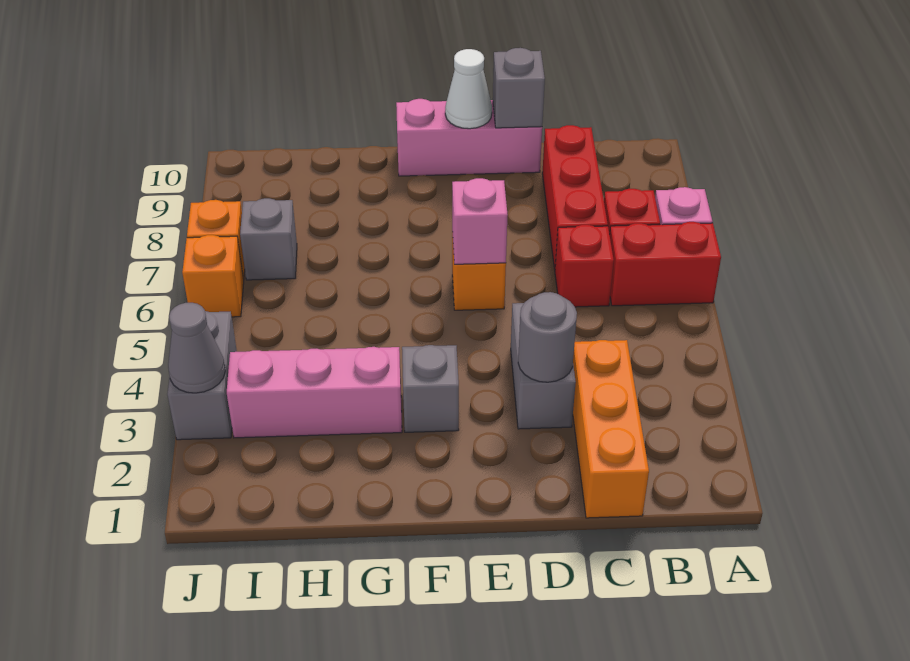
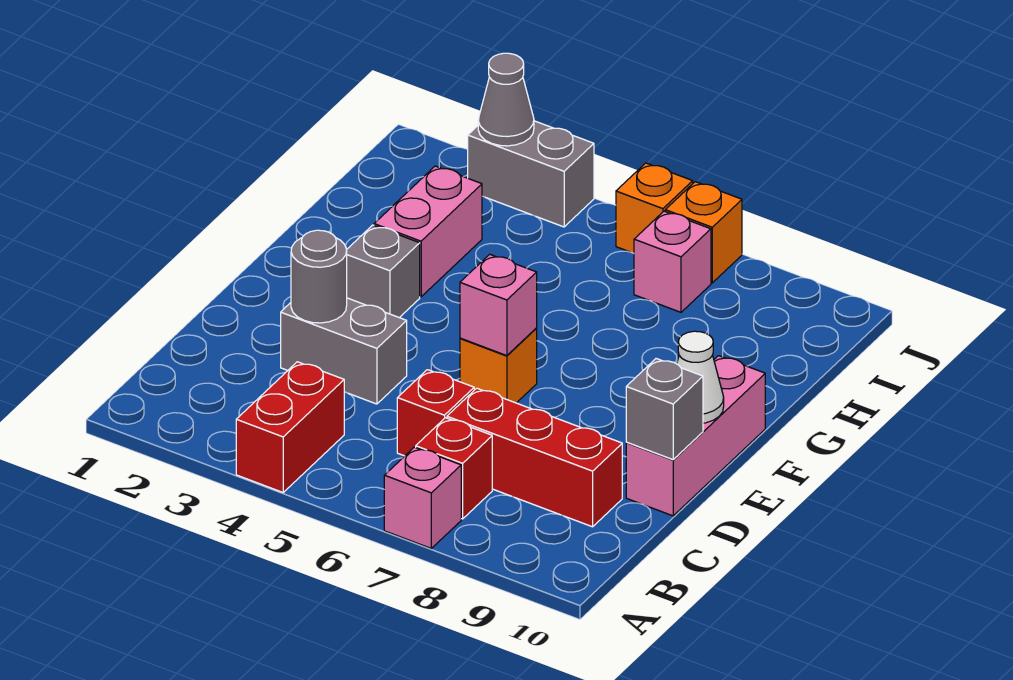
red brick A6:B6 level 1 -> red brick A4:B4 level 1
orange brick C1:C3 level 1 -> none
pink brick G3:I3 level 1 -> pink brick G3:H3 level 1
grey brick I7 level 1 -> pink brick I7 level 1

